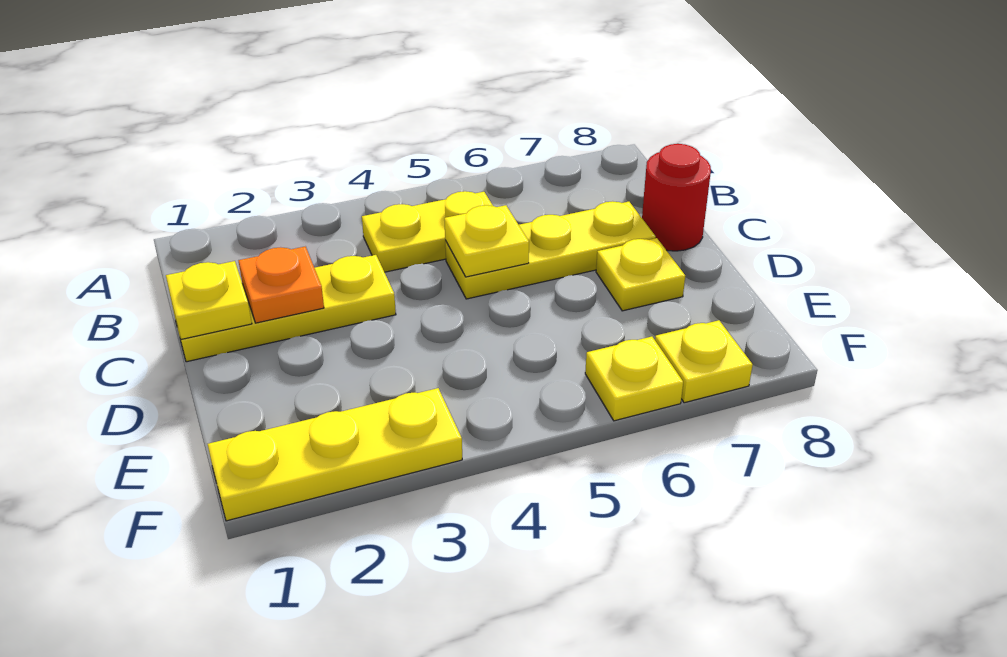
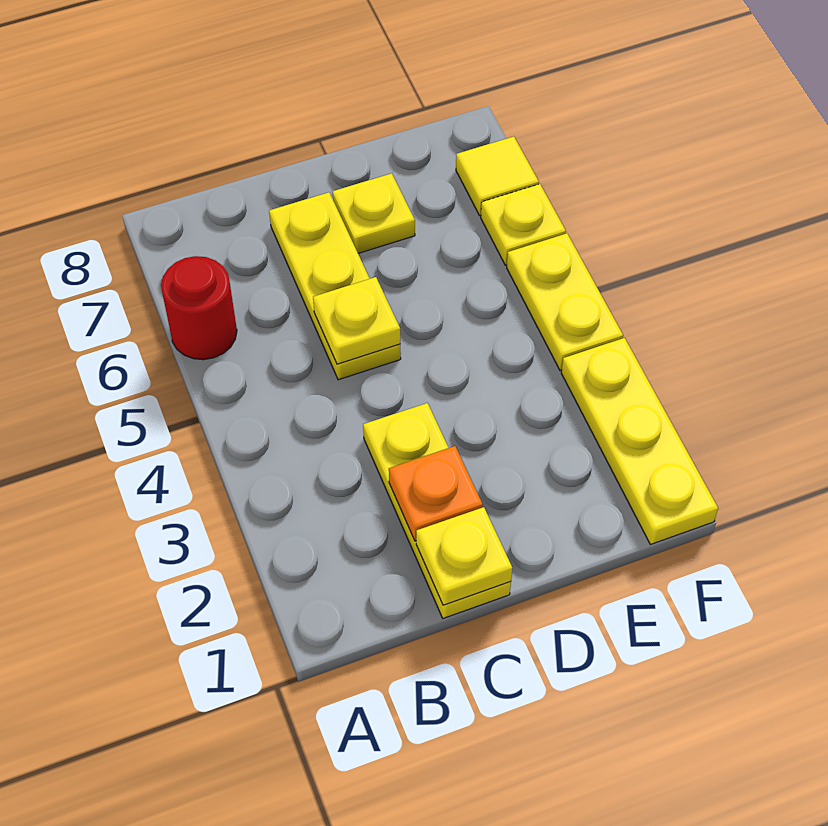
yellow plate B4:B5 level 1 -> yellow plate F4:F5 level 1
red round brick C8 level 1 -> red round brick A6 level 1
yellow plate F7 level 1 -> yellow tile F7 level 1

